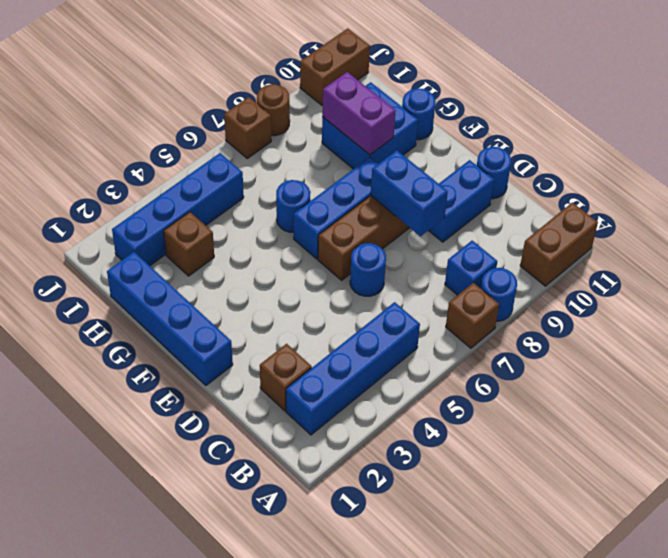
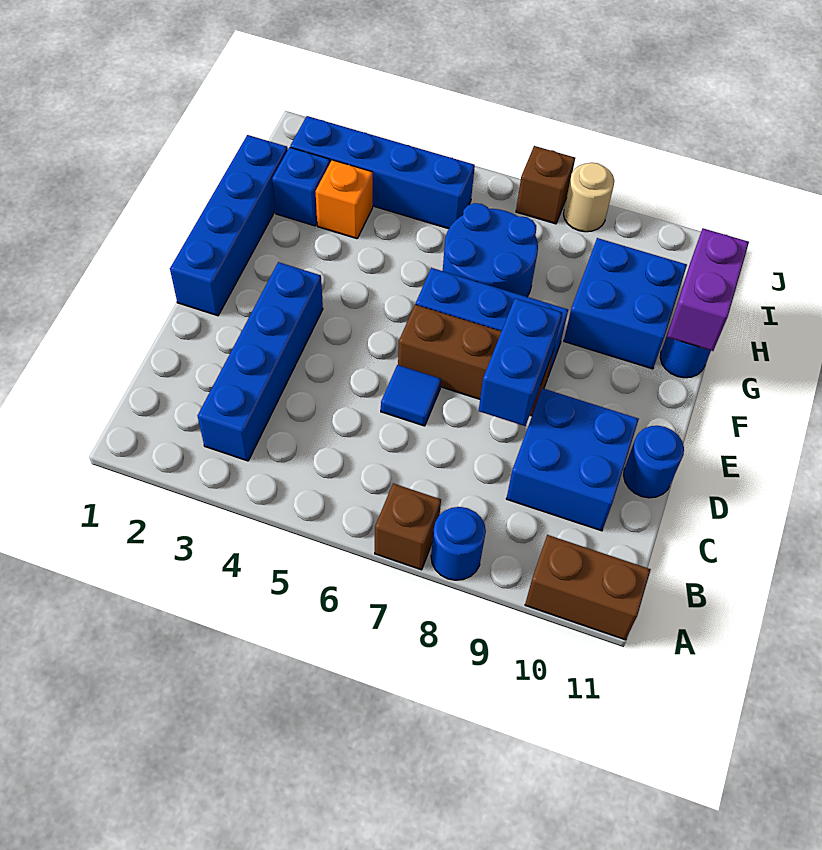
blue brick B2:B5 level 1 -> blue brick B3:E3 level 1
blue brick B8 level 1 -> blue brick H2 level 1
brown brick C2 level 1 -> none
blue round brick D6 level 1 -> blue tile D6 level 1
blue brick D9:D10 level 1 -> blue brick C9:D10 level 1
blue round brick G6 level 1 -> blue round brick G6:H7 level 1
purple brick G9:H9 level 2 -> purple brick G11:H11 level 2
brown brick H3 level 1 -> orange brick H3 level 1
brown round brick J8 level 1 -> tan round brick J8 level 1
brown brick J10:J11 level 1 -> none

